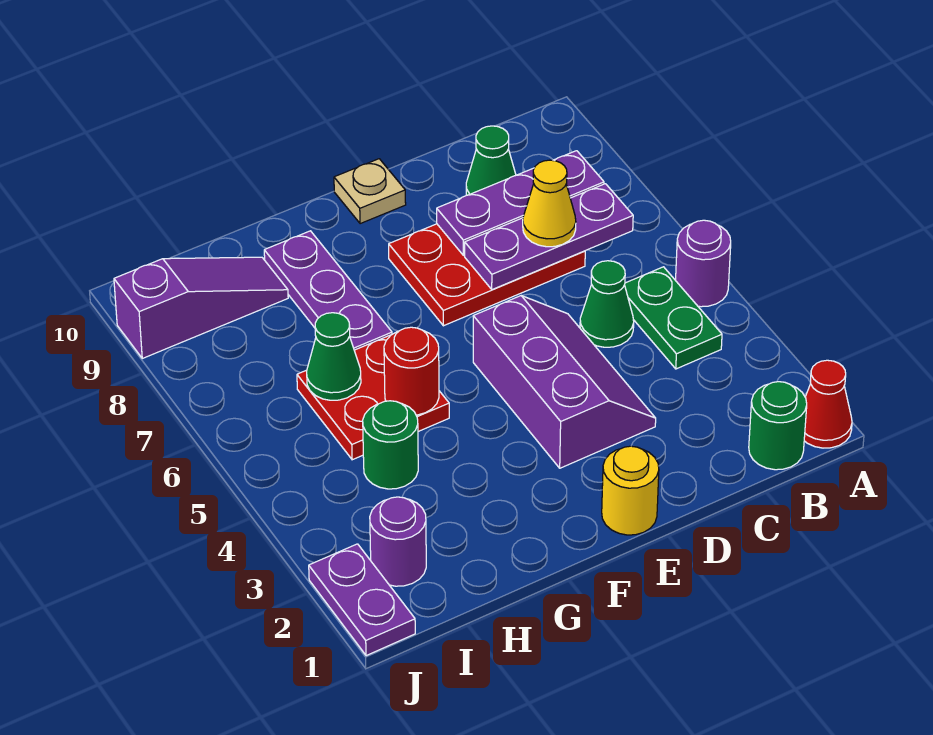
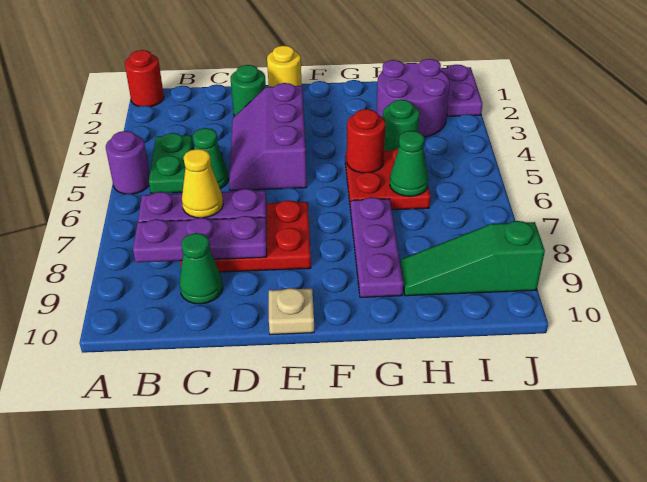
red cone A1 level 1 -> red round brick A1 level 1
green round brick B1 level 1 -> green round brick D2 level 1
purple slope H9:J9 level 1 top J -> green slope H9:J9 level 1 top J
purple round brick I2 level 1 -> purple round brick H2:I3 level 1

